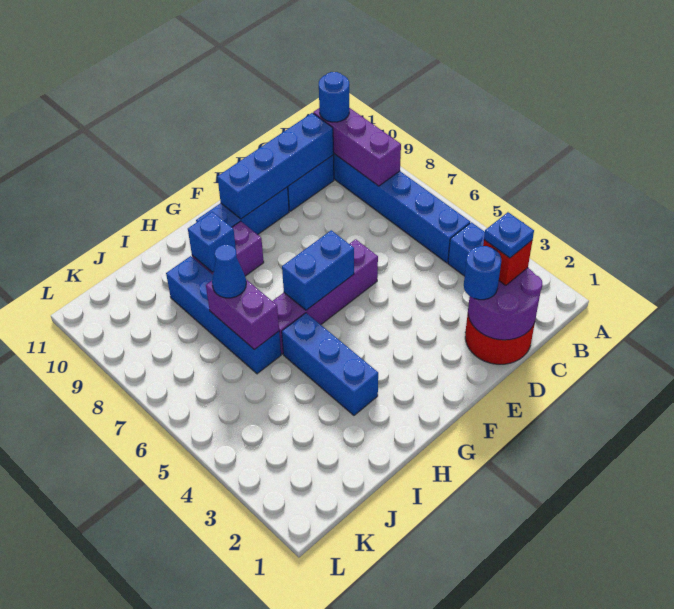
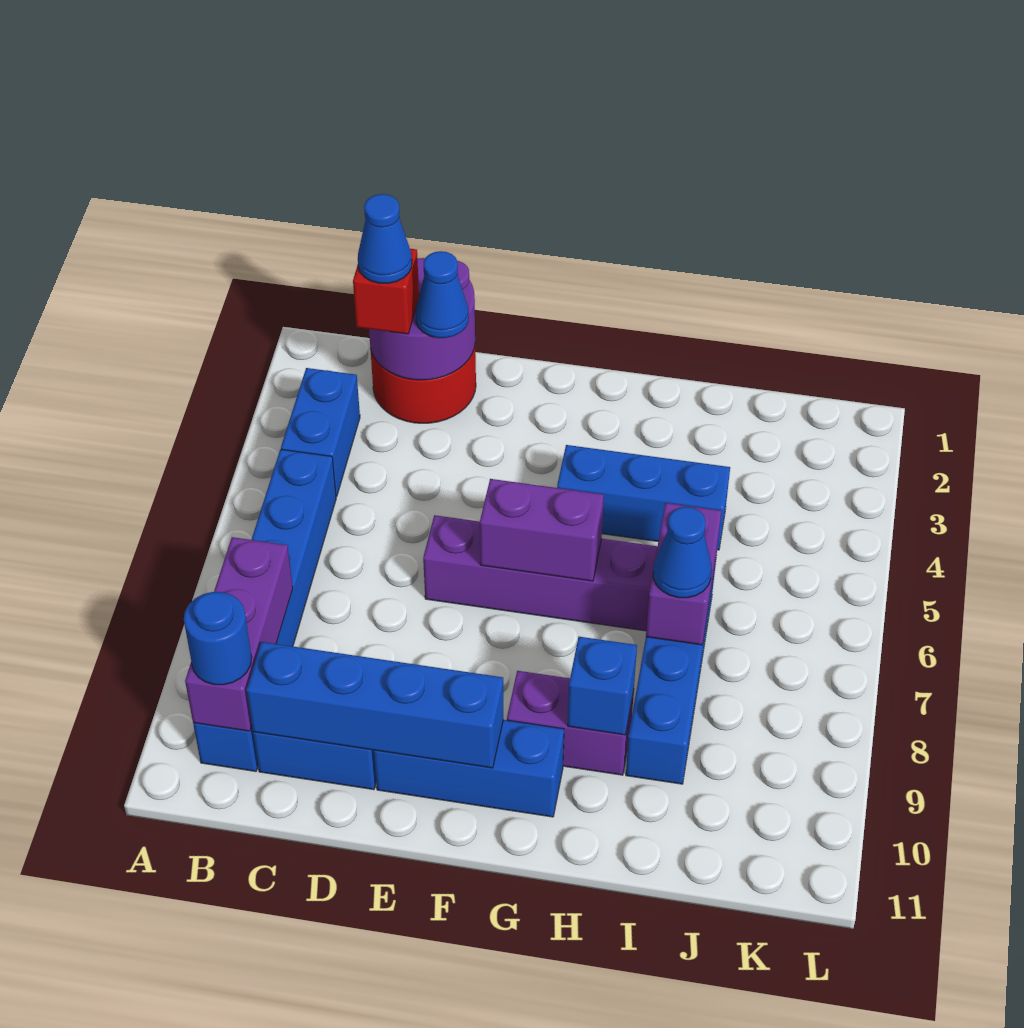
blue plate C2 level 4 -> blue cone C2 level 4
blue round brick D2 level 3 -> blue cone D2 level 3
blue brick F6:G6 level 2 -> purple brick F6:G6 level 2
blue brick H3:H5 level 1 -> blue brick G4:I4 level 1

